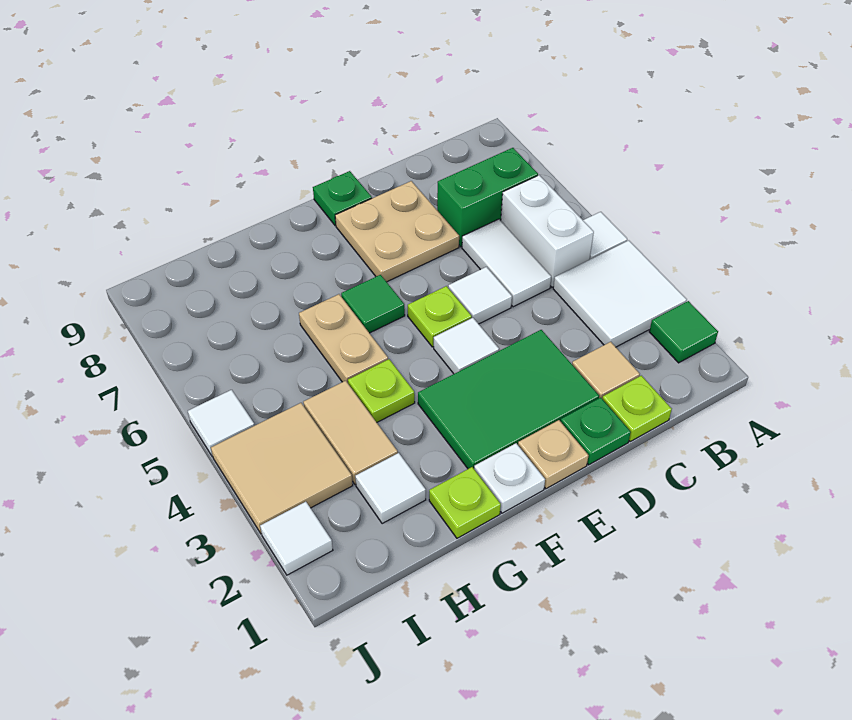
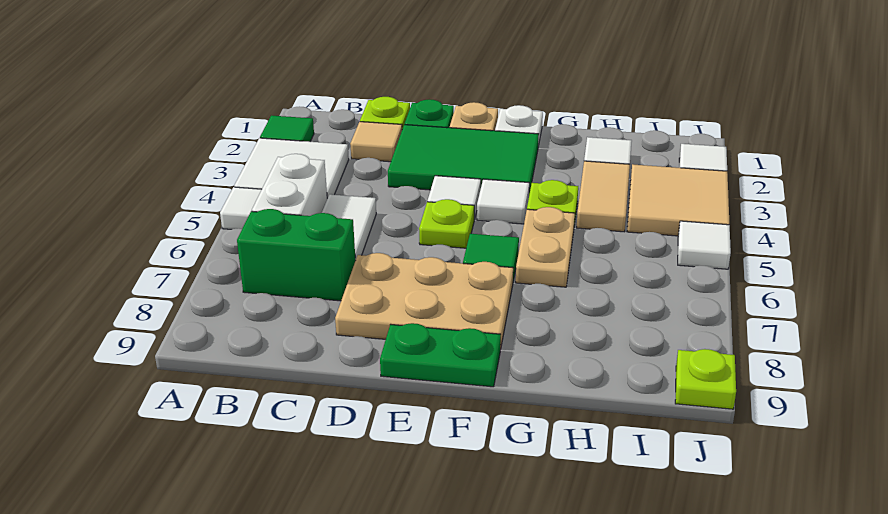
white tile D5 level 1 -> white tile F4 level 1
tan plate D7:E8 level 1 -> tan plate D7:F8 level 1
green plate E9 level 1 -> green plate E9:F9 level 1
lime plate G1 level 1 -> lime plate J9 level 1

